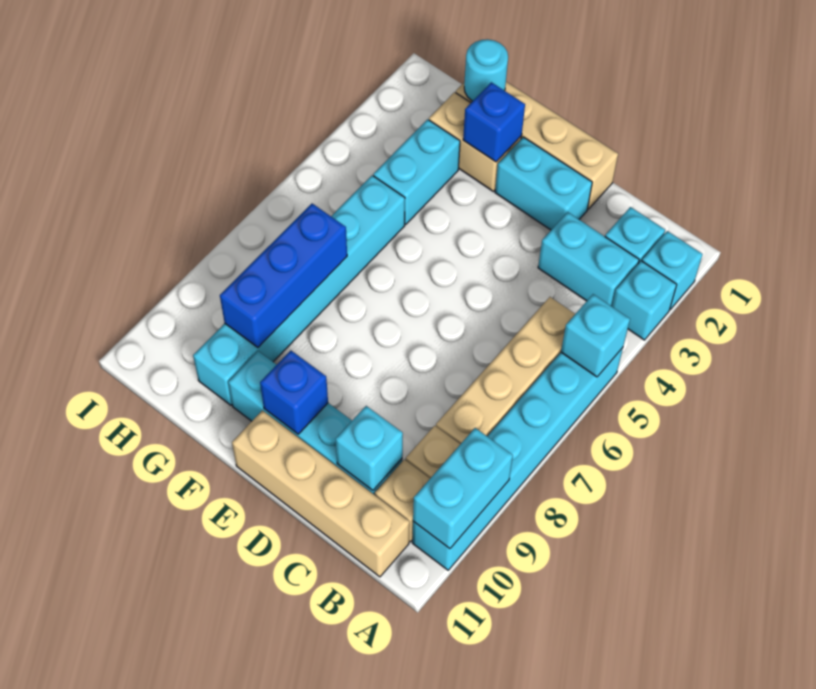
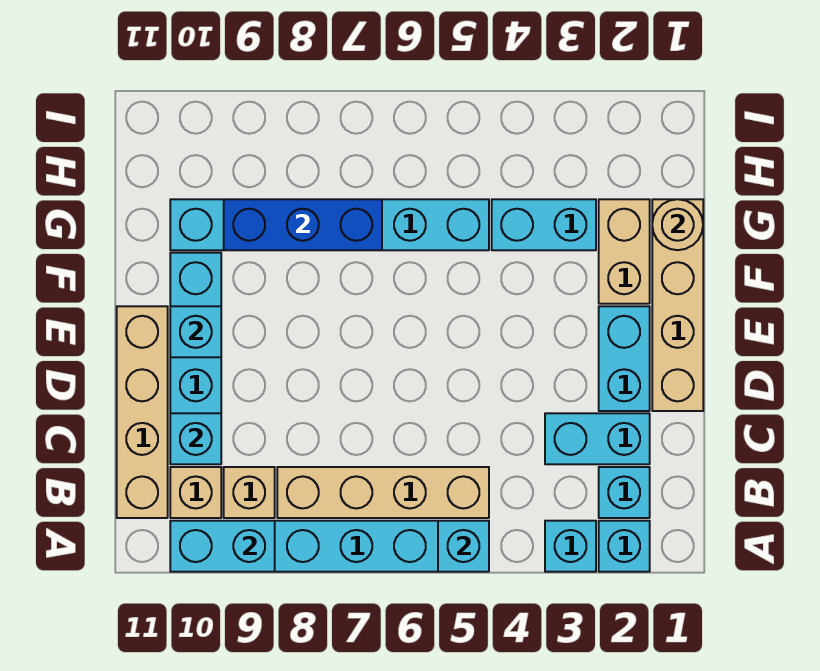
cyan brick B3:C3 level 1 -> cyan brick C2:C3 level 1
blue brick E10 level 2 -> cyan brick E10 level 2
blue brick F2 level 2 -> none
cyan round brick G1 level 2 -> tan round brick G1 level 2

